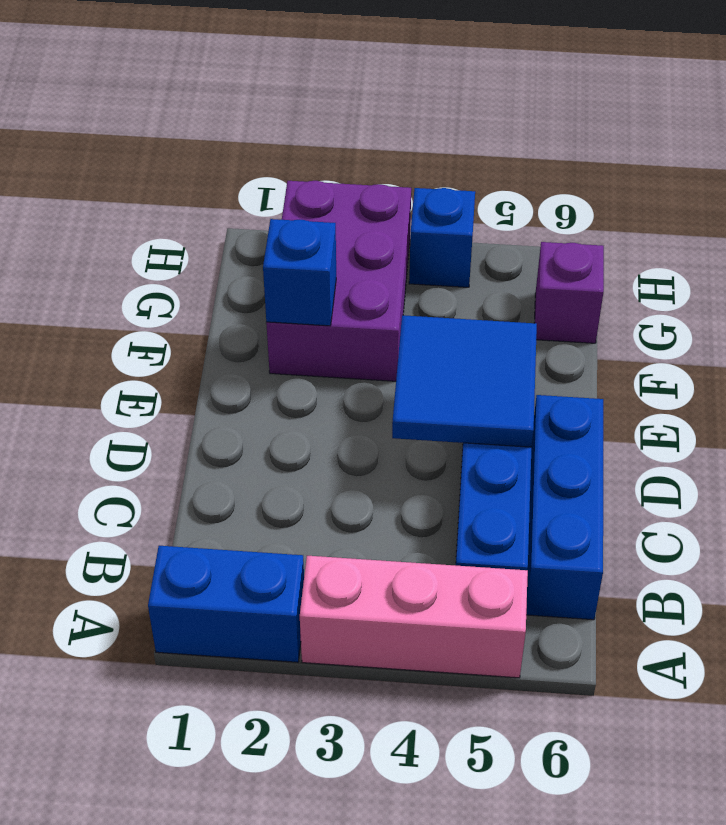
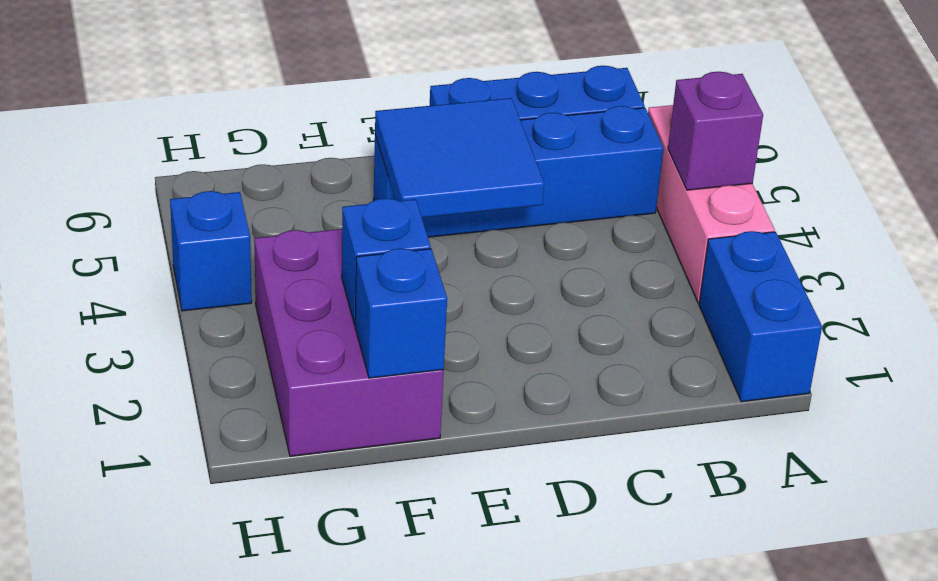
none -> blue brick F1 level 2
purple brick F2:H3 level 1 -> purple brick F1:G3 level 1
purple brick G6 level 1 -> purple brick A4 level 2

